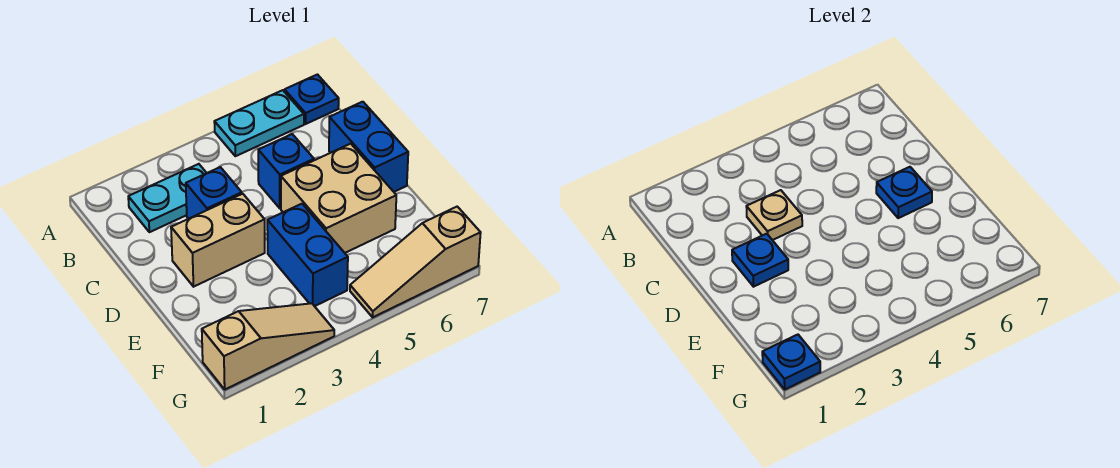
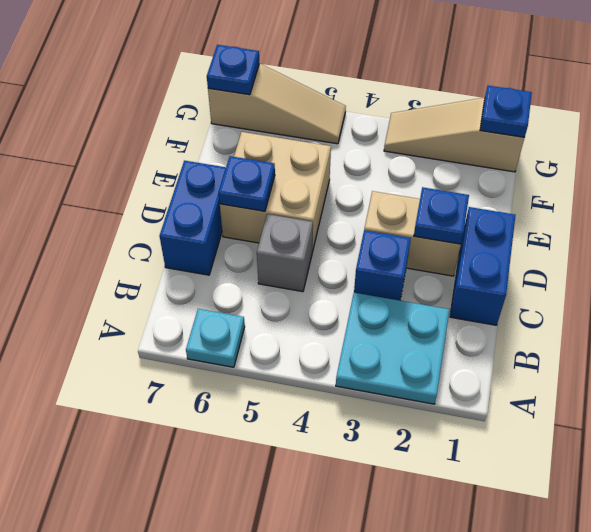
cyan plate A5:A6 level 1 -> cyan plate A6 level 1
blue plate A7 level 1 -> blue plate G7 level 2
cyan plate B2:B3 level 1 -> cyan plate A2:B3 level 1
tan plate C3 level 2 -> none
blue brick C5 level 1 -> grey brick C5 level 1
blue brick E4:F4 level 1 -> blue brick C1:D1 level 1

